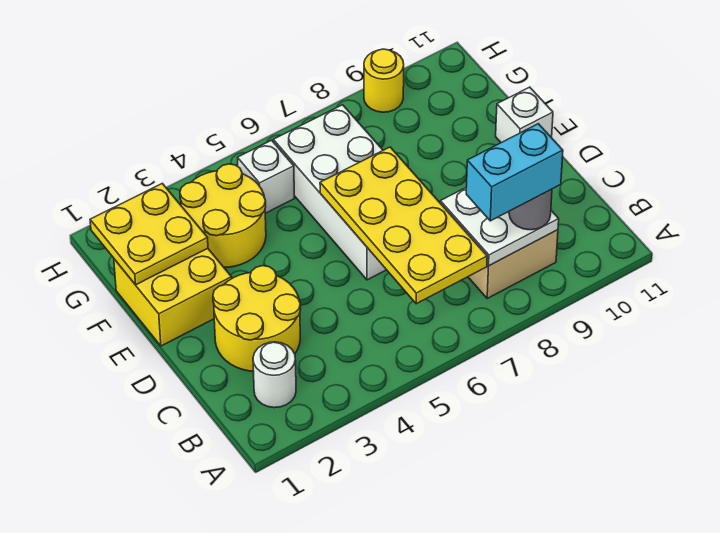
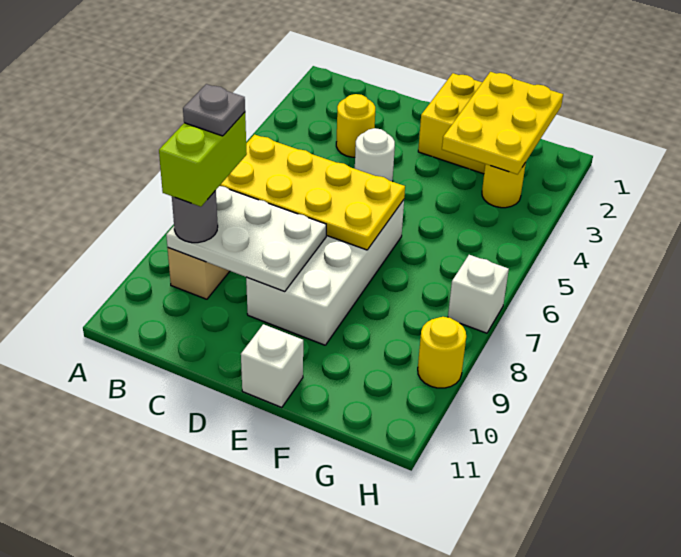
white round brick B2 level 1 -> white round brick D4 level 1
white plate B8:C9 level 2 -> white plate B8:D9 level 2
cyan brick B8:B9 level 4 -> lime brick B8:B9 level 4
none -> grey plate B8 level 5
yellow round brick C2:D3 level 1 -> yellow round brick C3 level 1
white brick D6:G7 level 1 -> white brick D6:E9 level 1
yellow plate F1:G2 level 2 -> yellow plate F1:G3 level 2
yellow round brick F3:G4 level 1 -> yellow round brick G3 level 1
white brick G5 level 1 -> white brick H7 level 1

